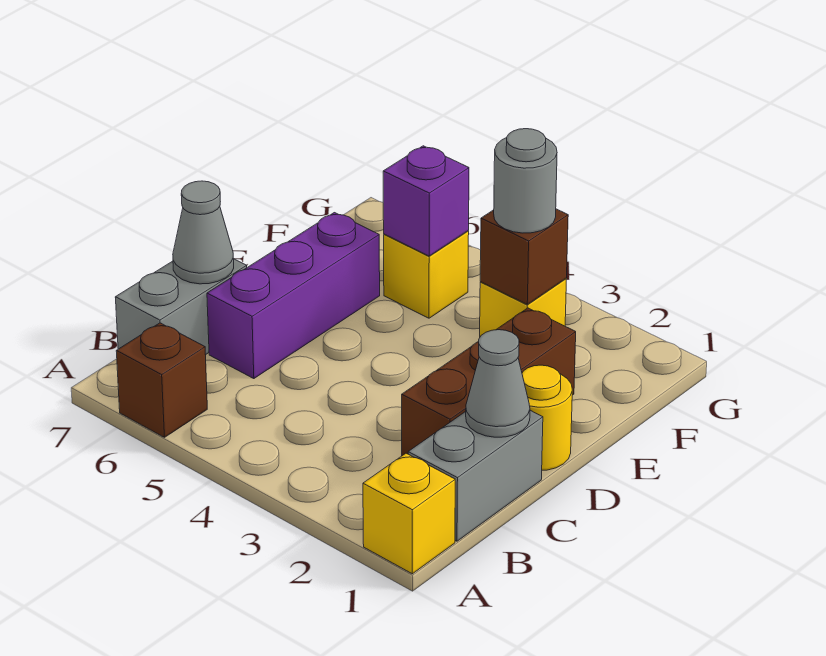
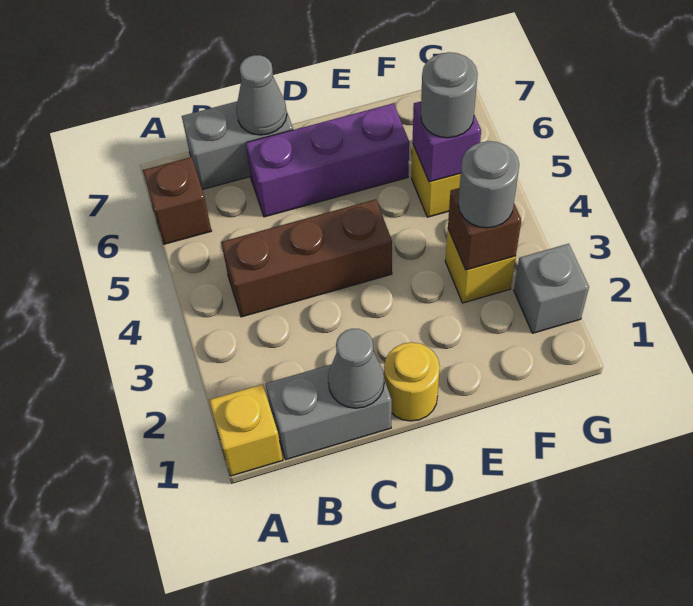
brown brick C2:E2 level 1 -> brown brick B4:D4 level 1
none -> grey round brick F5 level 3
none -> grey brick G2 level 1

